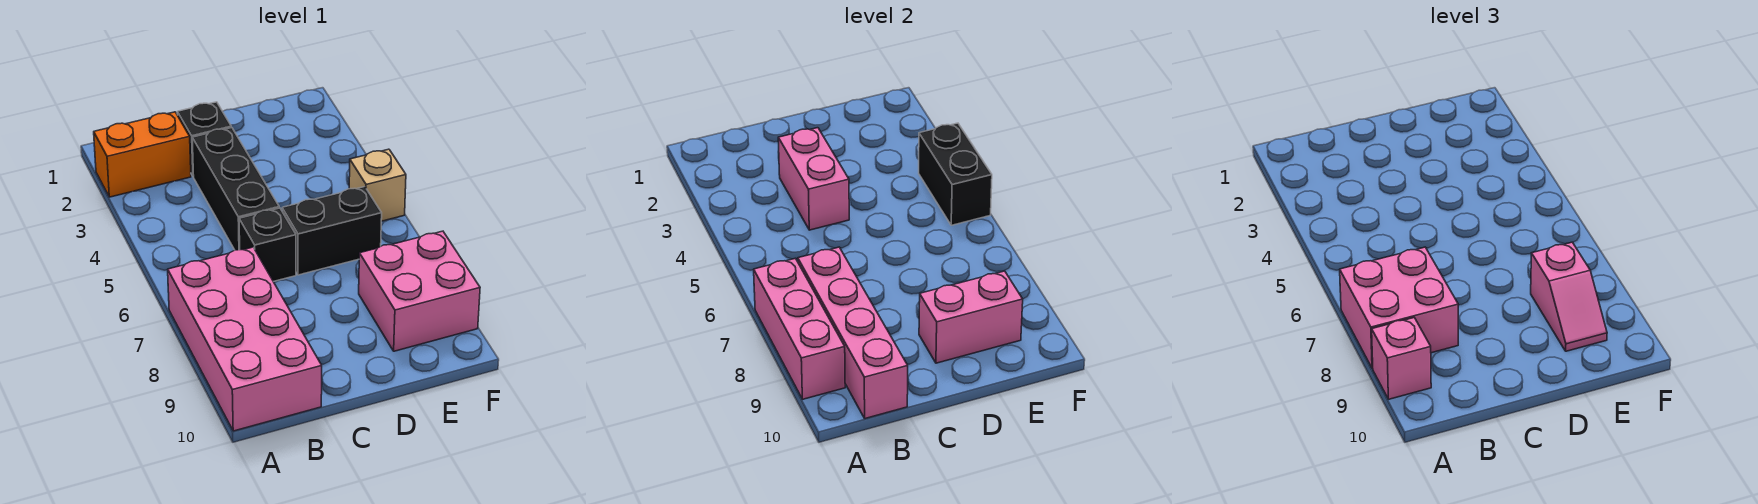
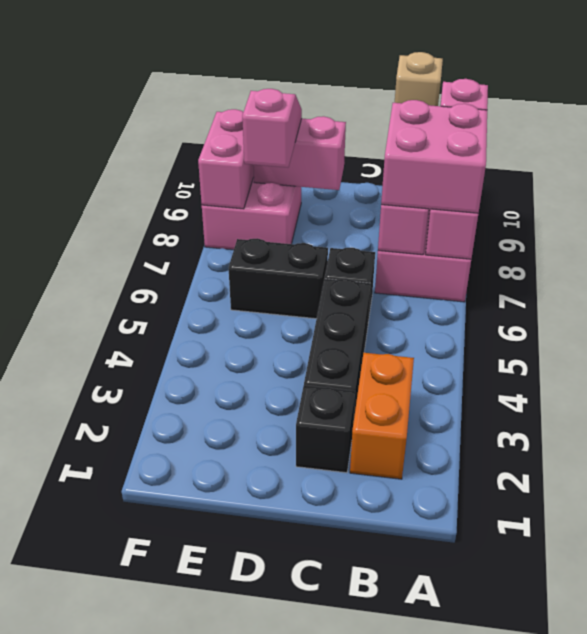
orange brick A2:B2 level 1 -> orange brick B2:B3 level 1
pink brick C3:C4 level 2 -> pink brick F8:F9 level 2
black brick F4:F5 level 2 -> none
tan brick F5 level 1 -> tan brick B10 level 3

